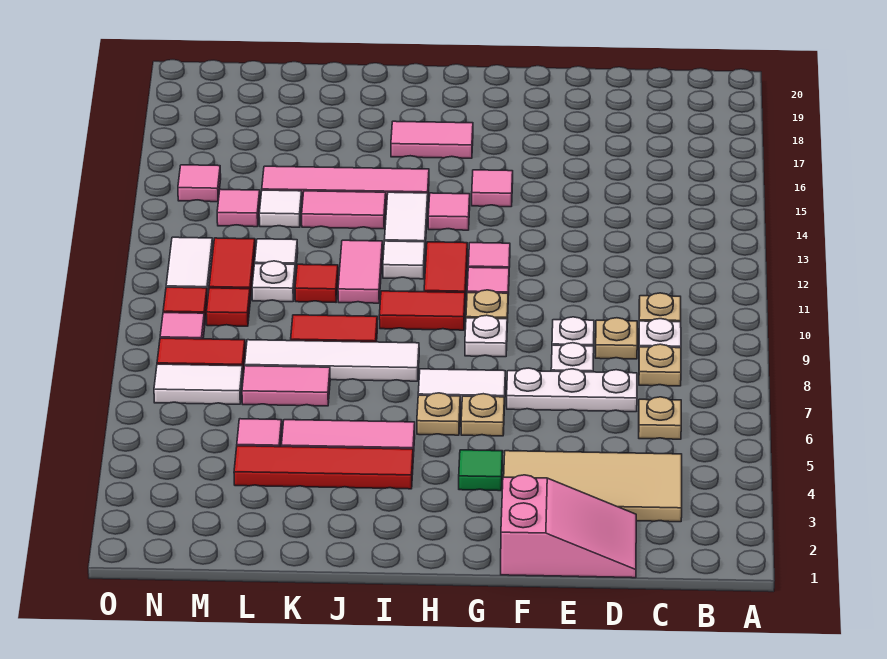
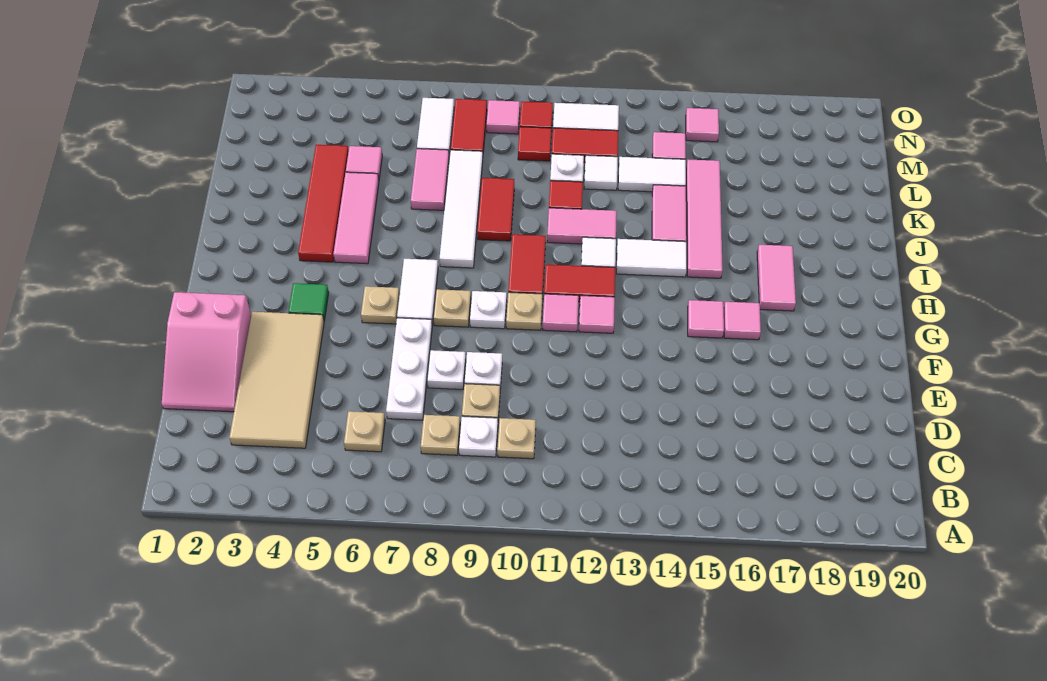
tan plate H6 level 1 -> tan plate G8 level 1
pink tile H14 level 1 -> pink tile G16 level 1
white tile L14 level 1 -> white tile L13:L14 level 1

